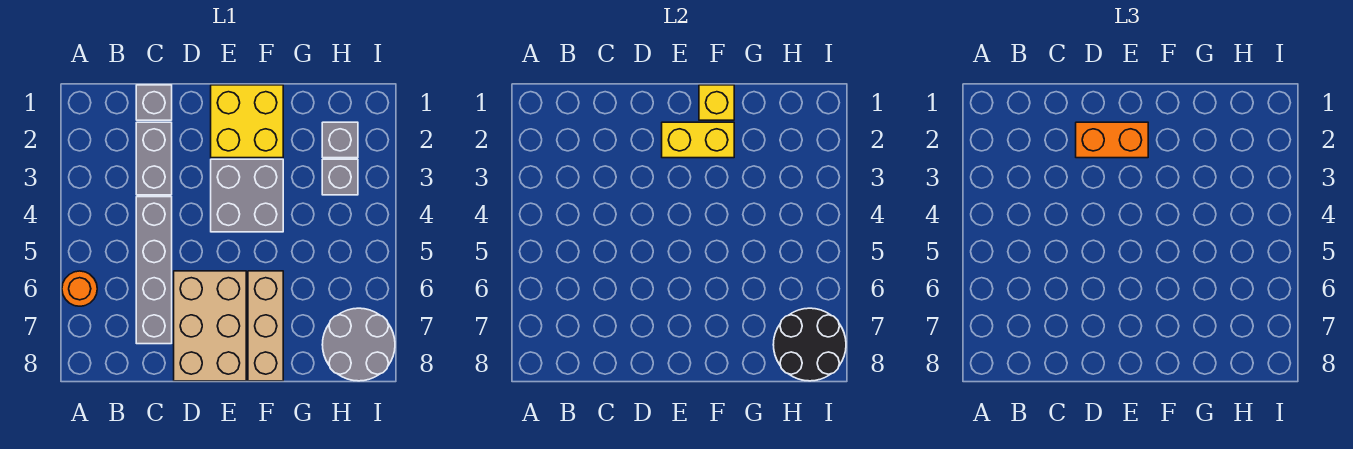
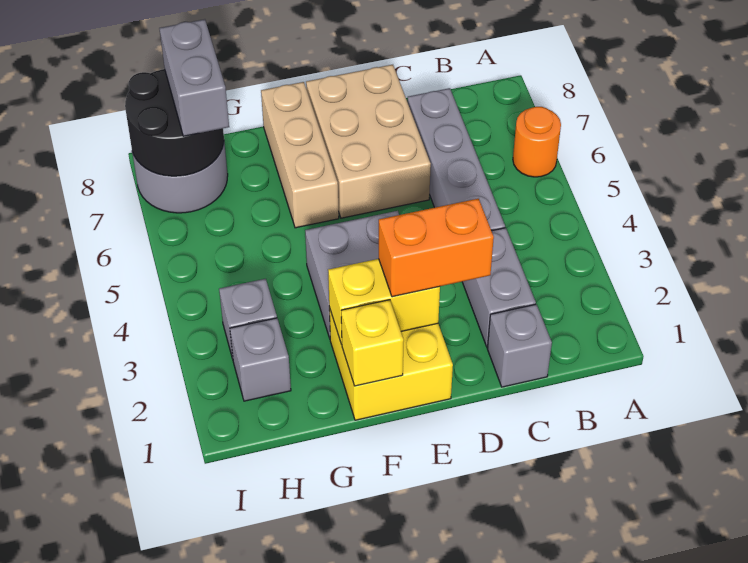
none -> grey brick H7:H8 level 3

